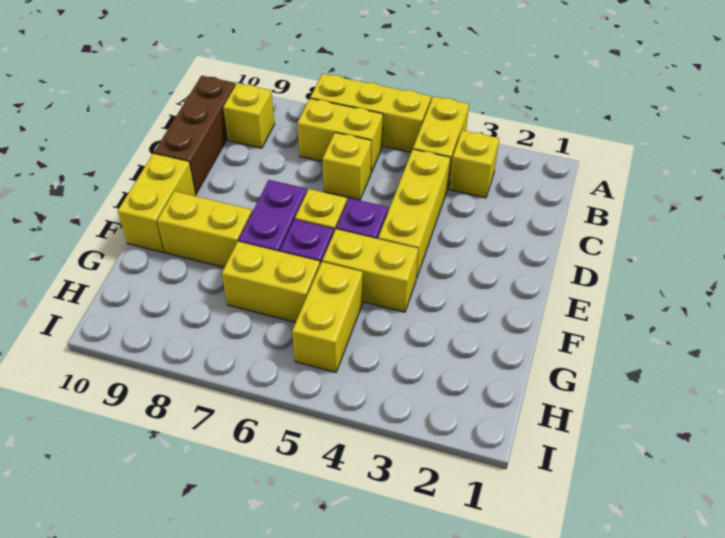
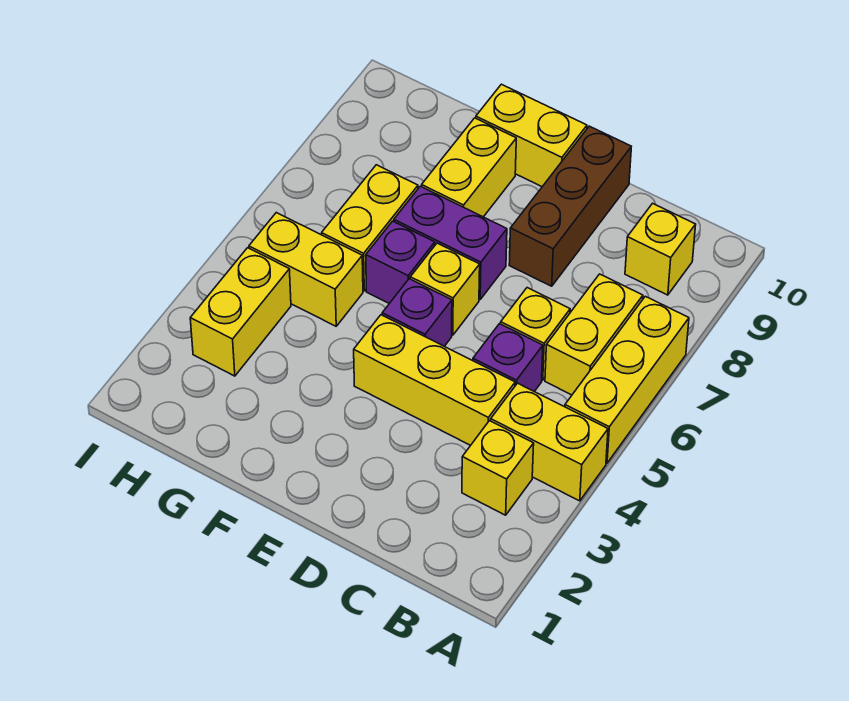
brown brick B10:D10 level 1 -> brown brick D8:D10 level 1
none -> purple brick C5 level 1
yellow brick F4:F5 level 1 -> yellow brick H3:H4 level 1

